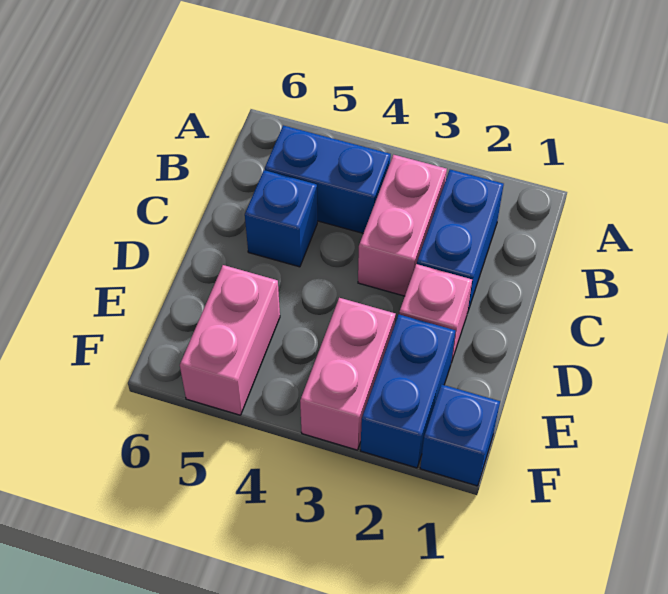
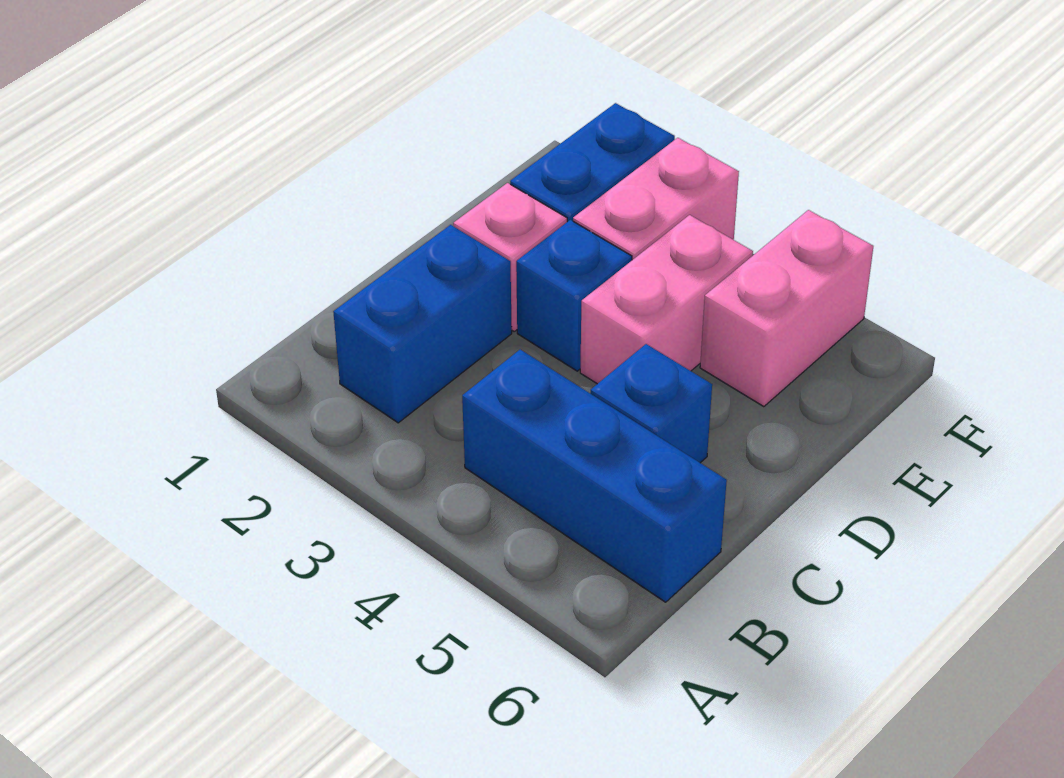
pink brick B3:C3 level 1 -> pink brick D4:E4 level 1
blue brick B4:B5 level 1 -> blue brick B4:B6 level 1
blue brick F1 level 1 -> blue brick D3 level 1

